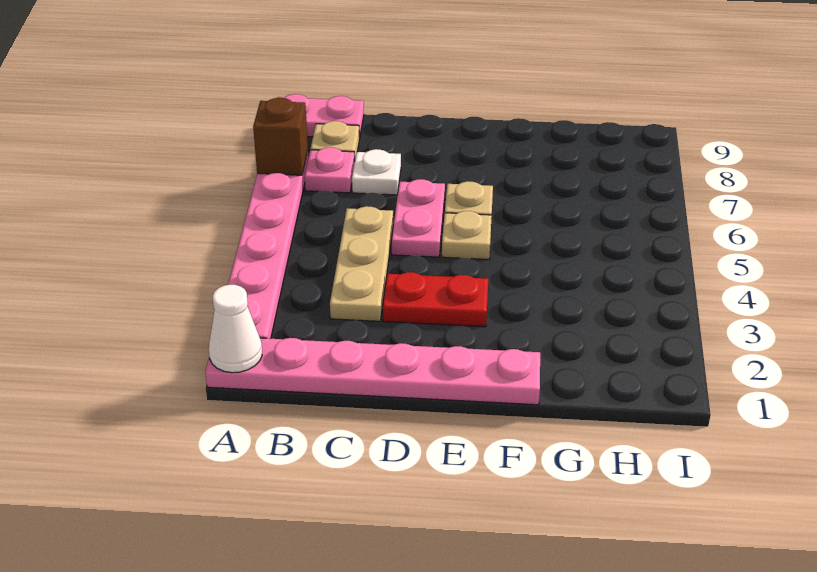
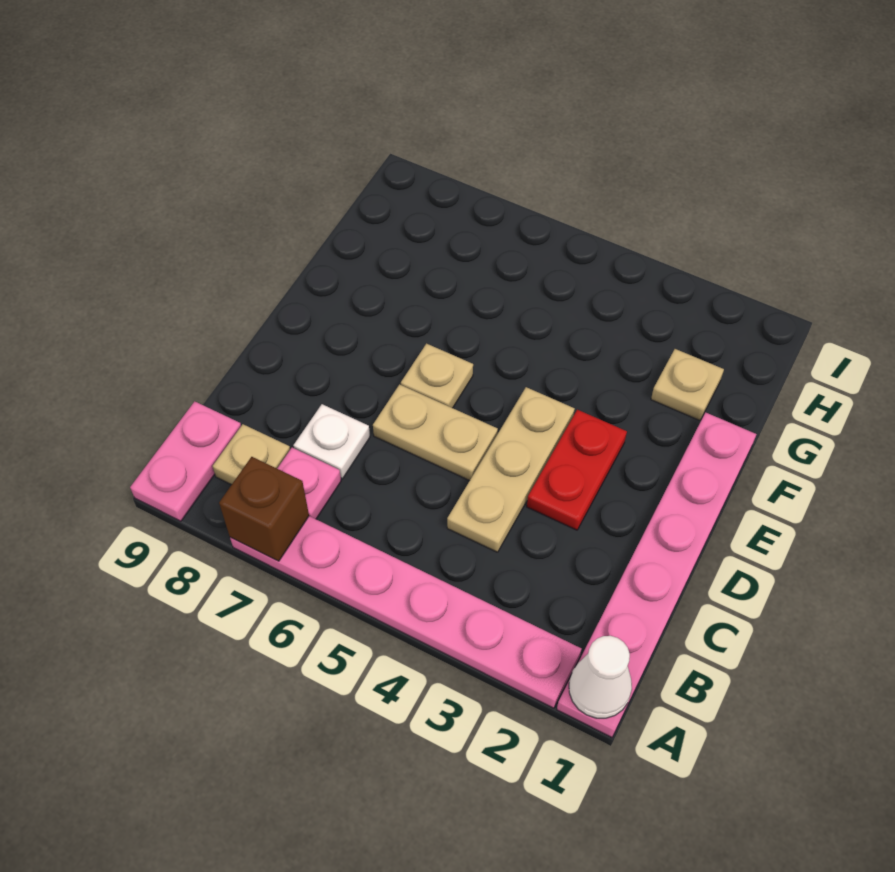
tan plate C3:C5 level 1 -> tan plate C4:E4 level 1
pink plate D5:D6 level 1 -> tan plate D5:D6 level 1
tan plate E5 level 1 -> tan plate G2 level 1

